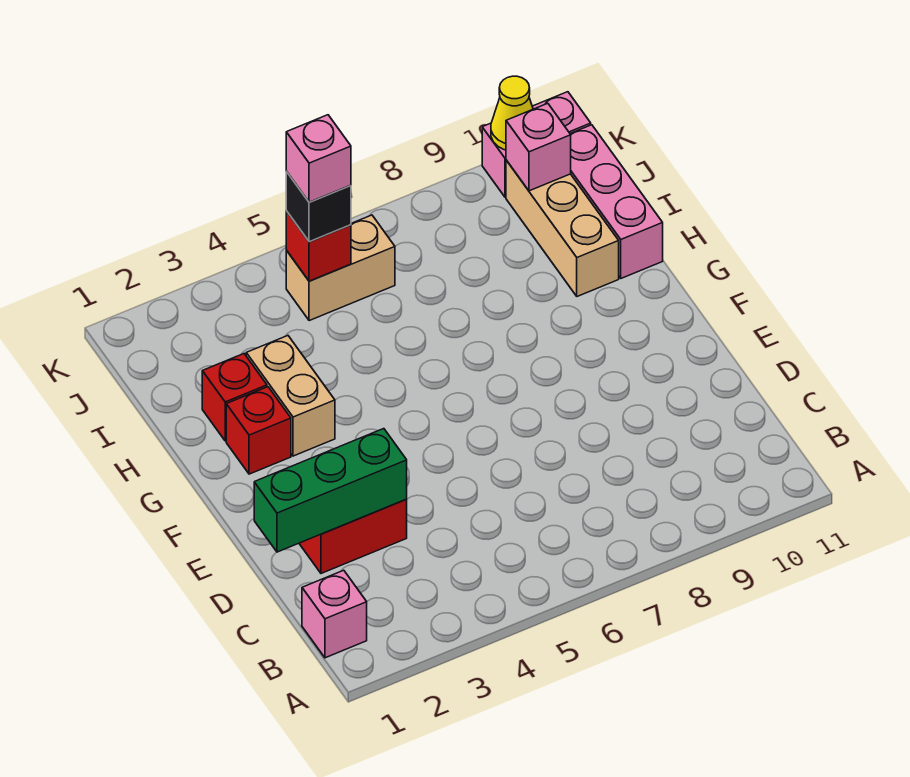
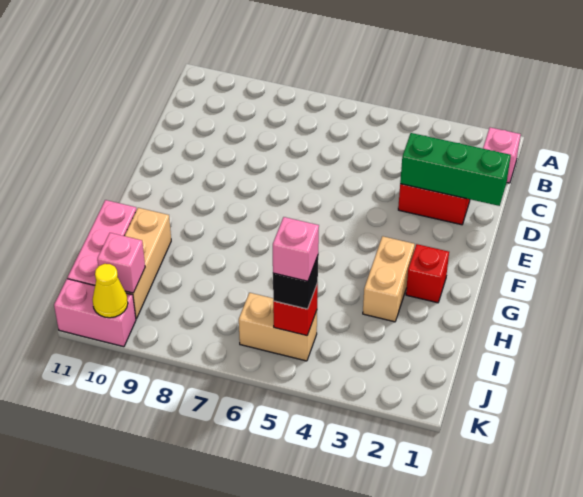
red brick H2 level 1 -> none

